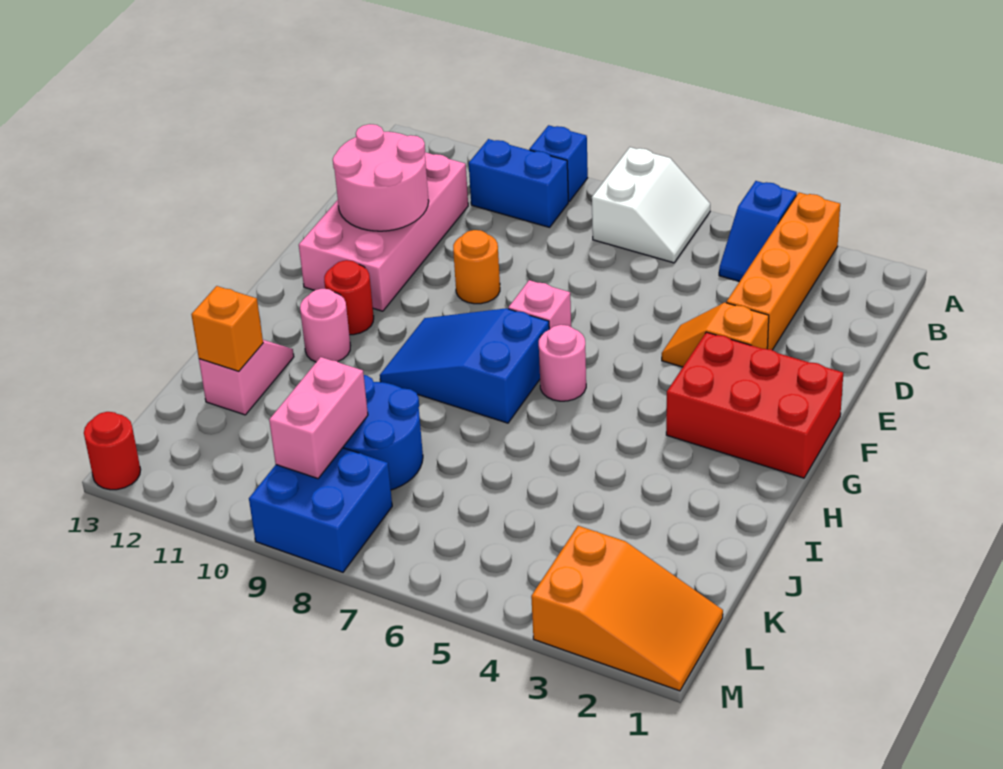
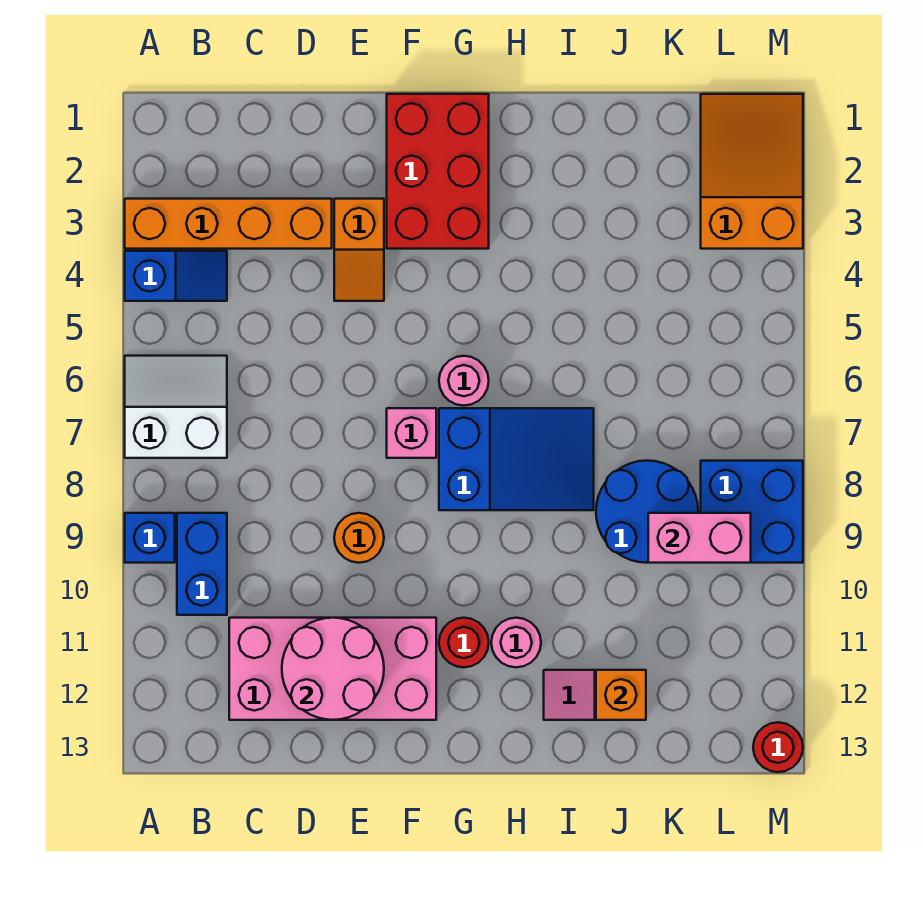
blue slope G7:H9 level 1 top 7 -> blue slope G7:I8 level 1 top G

